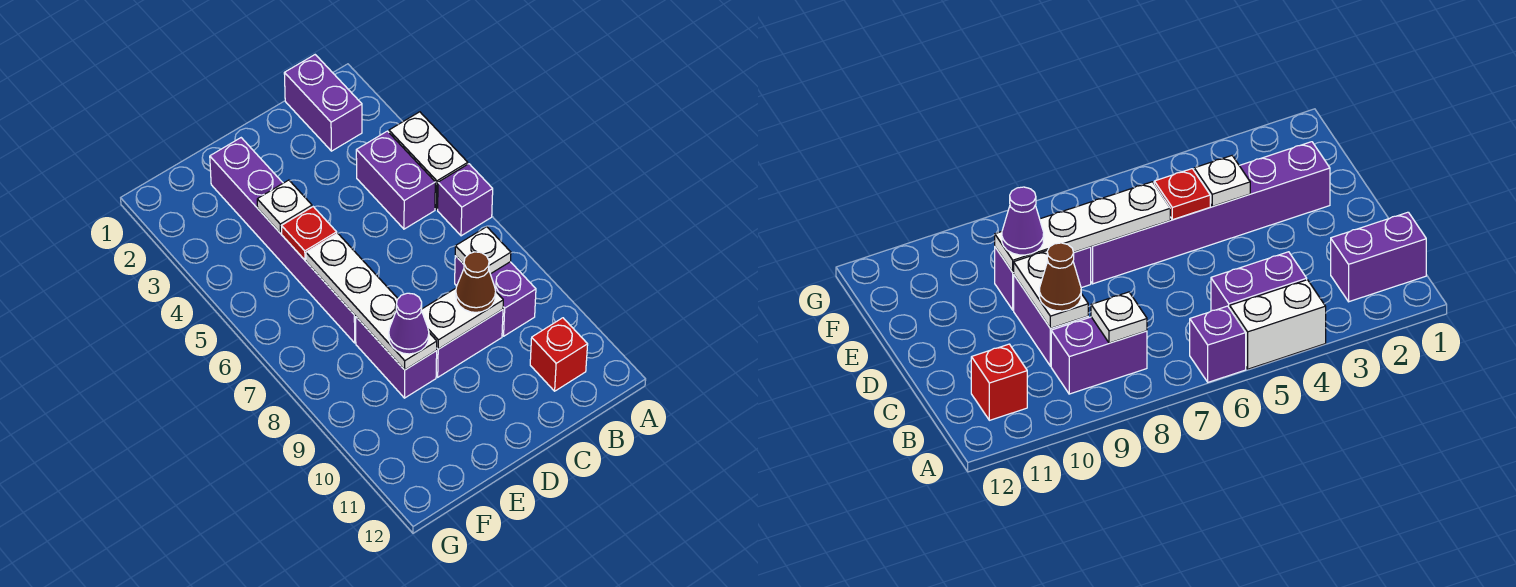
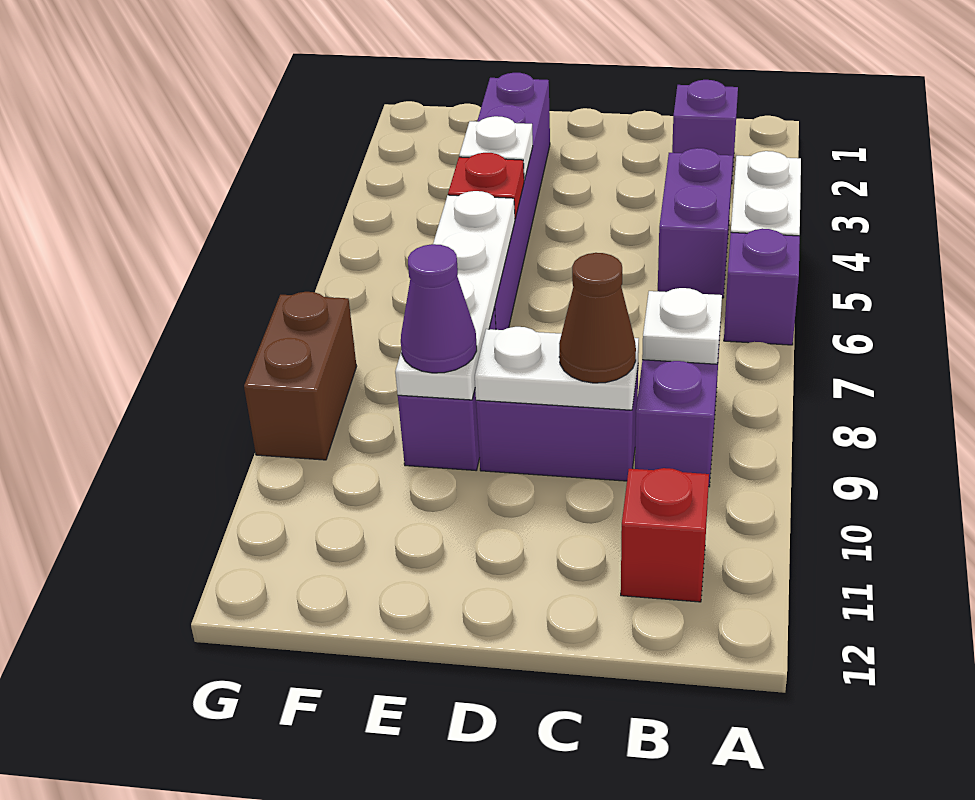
purple brick B1:B2 level 1 -> purple brick B2 level 1
none -> brown brick G8:G9 level 1

